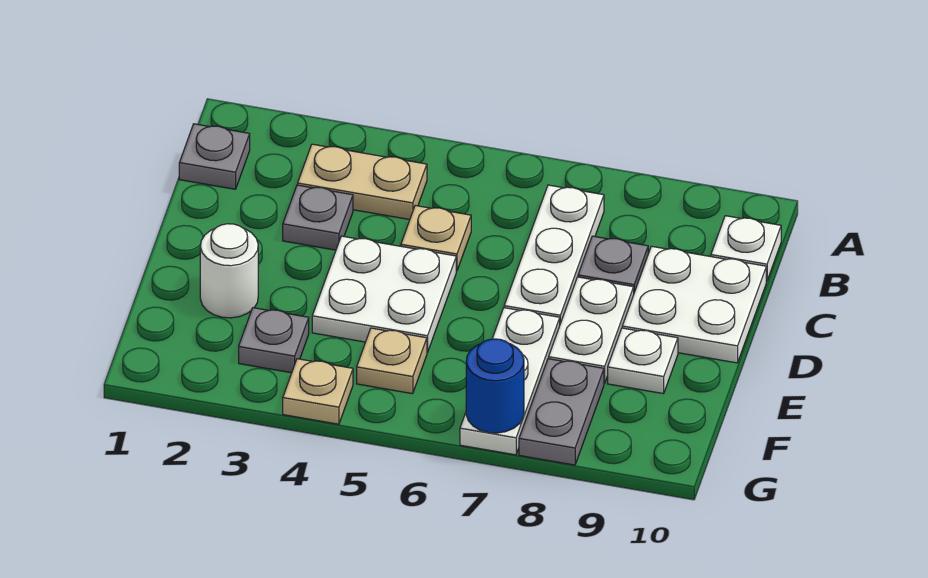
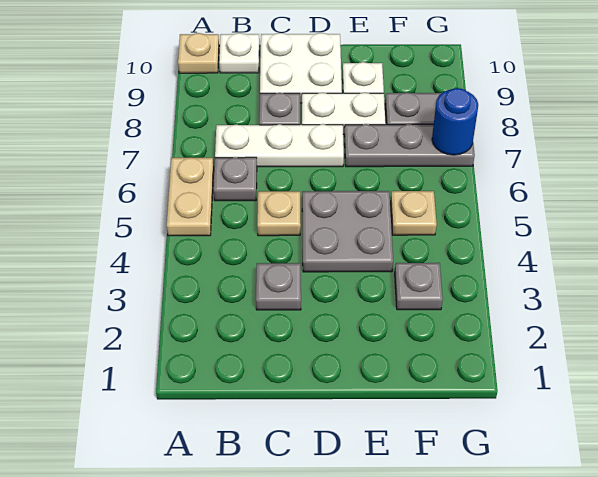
grey plate B1 level 1 -> grey plate B6 level 1
tan plate B3:B4 level 1 -> tan plate A5:A6 level 1
white plate D4:E5 level 1 -> grey plate D4:E5 level 1
white round brick E2 level 1 -> none
white plate E7:G7 level 1 -> grey plate E7:G7 level 1
tan plate G4 level 1 -> tan plate A10 level 1

